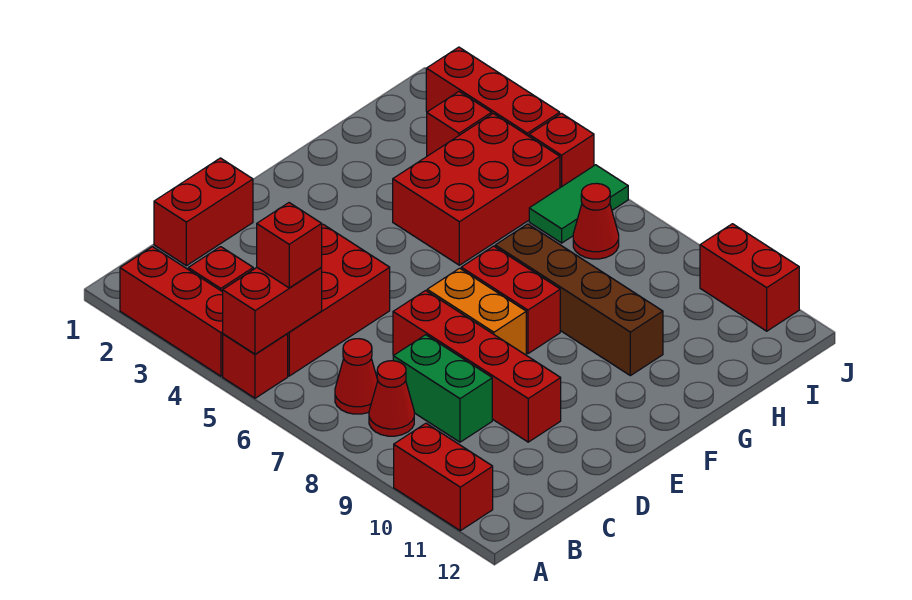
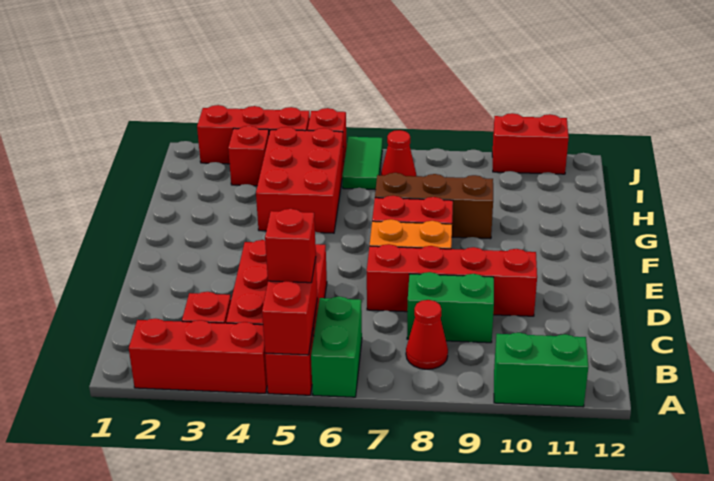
none -> green brick A6:B6 level 1
red brick A10:A11 level 1 -> green brick A10:A11 level 1
red cone B7 level 1 -> none
red brick C1:D1 level 1 -> none
brown brick G7:G10 level 1 -> brown brick G7:G9 level 1

